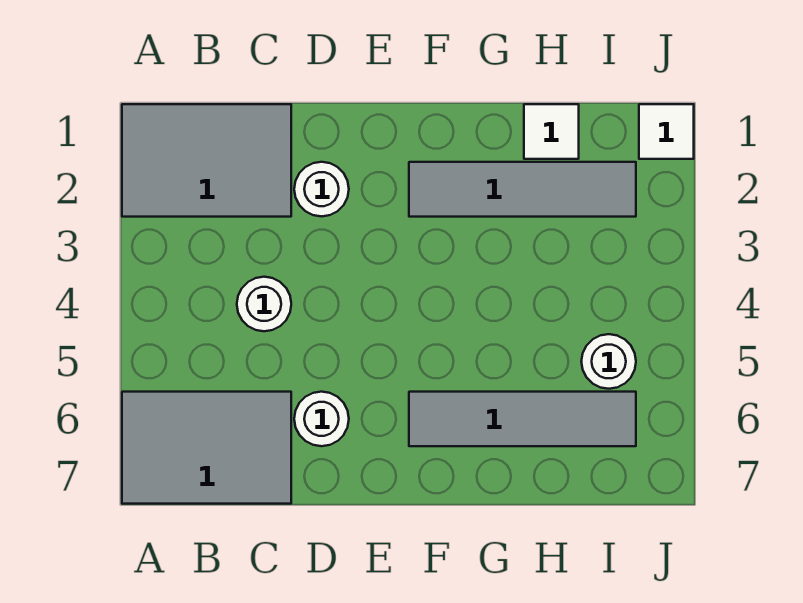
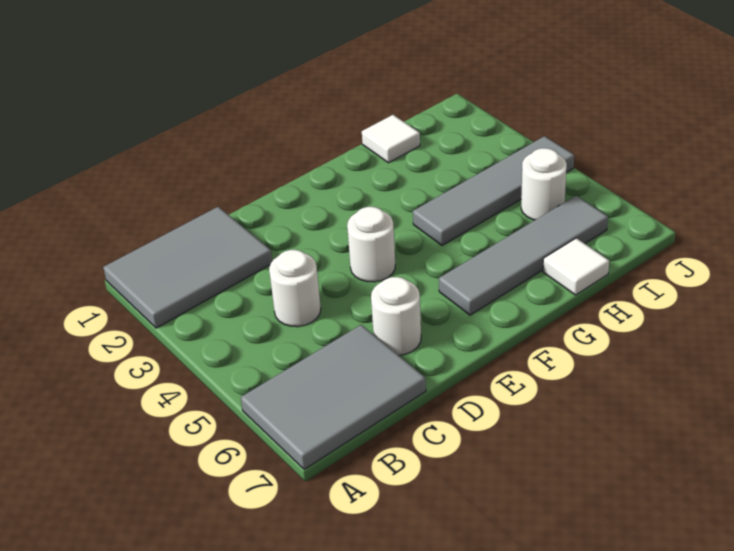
white round brick D2 level 1 -> white round brick E4 level 1
grey tile F2:I2 level 1 -> grey tile G4:J4 level 1
white tile J1 level 1 -> white tile H7 level 1

